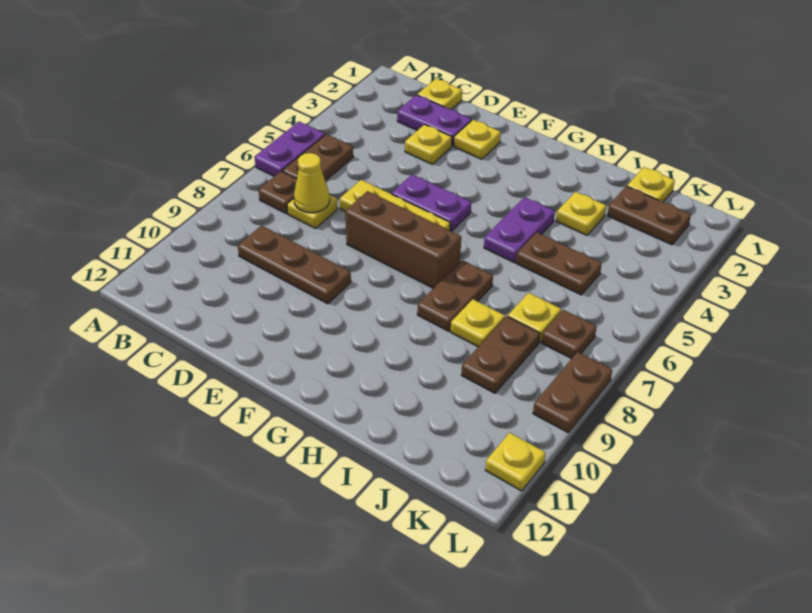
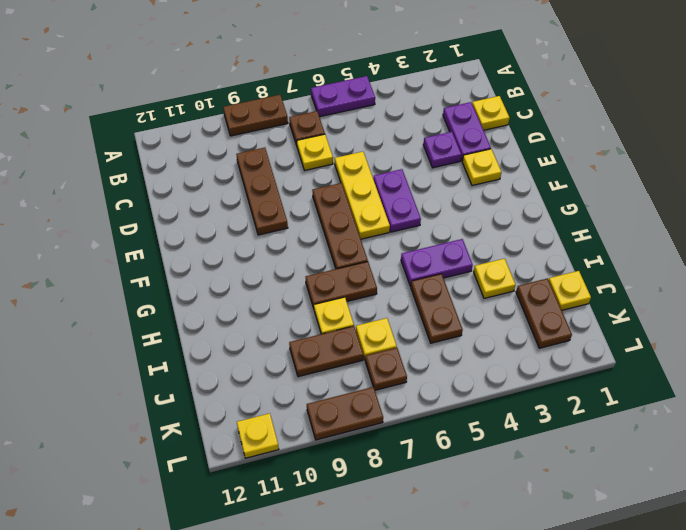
brown plate B5:B6 level 1 -> brown plate A8:A9 level 1
yellow cone C7 level 2 -> none
yellow plate D3 level 1 -> purple plate D3 level 1
brown brick E7:G7 level 1 -> brown plate E7:G7 level 1

